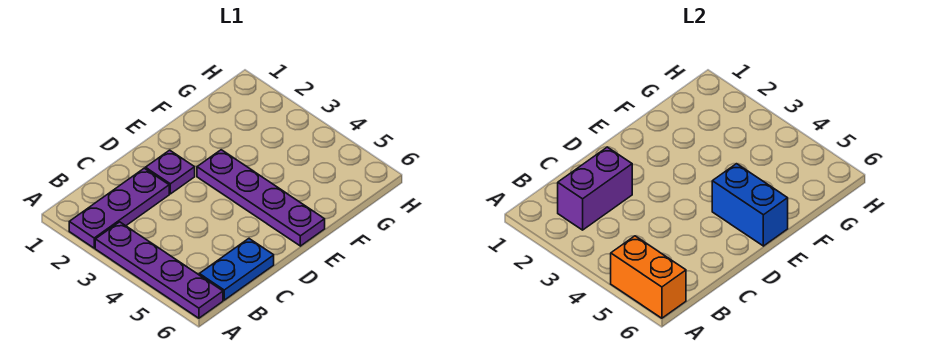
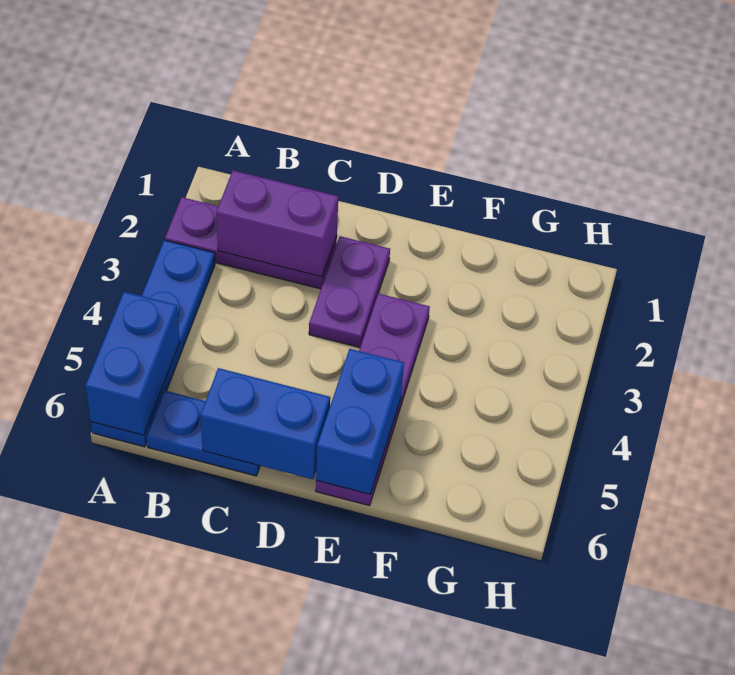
purple plate A3:A6 level 1 -> blue plate A3:A6 level 1
orange brick A5:A6 level 2 -> blue brick A5:A6 level 2
none -> blue brick C6:D6 level 2
purple plate D2 level 1 -> purple plate D2:D3 level 1

